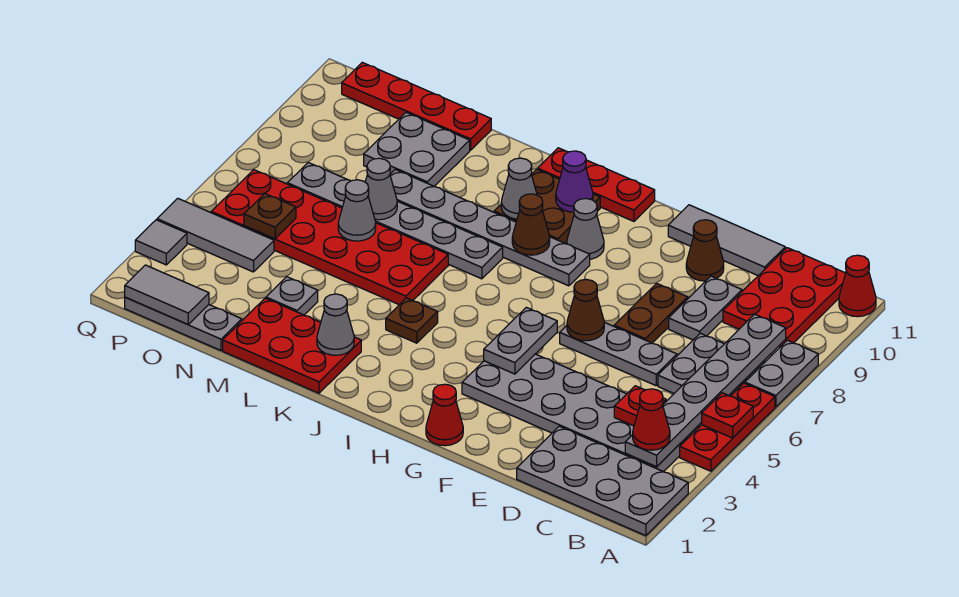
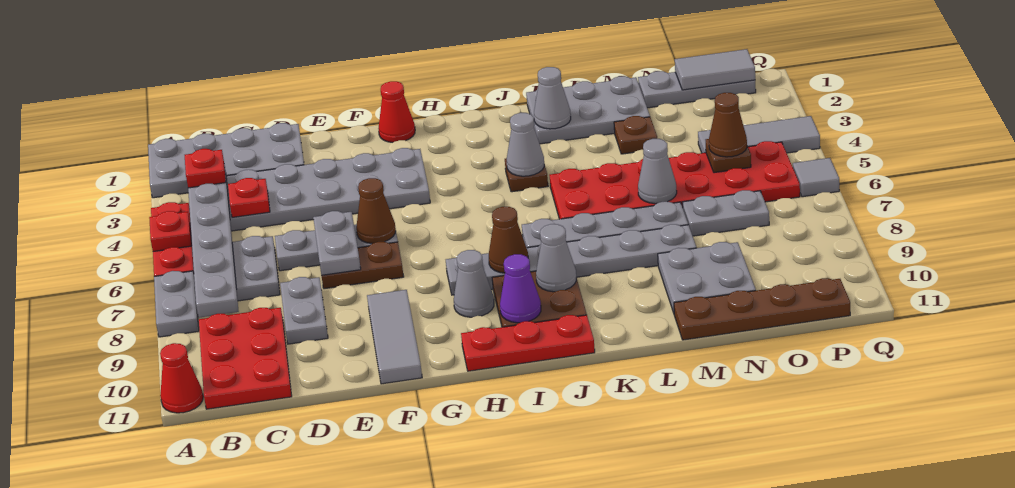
red cone B3 level 3 -> red plate B3 level 3
grey tile D11:F11 level 1 -> grey tile F9:F11 level 1
brown plate E7:E8 level 1 -> brown plate E7:F7 level 1
brown cone E10 level 1 -> brown cone O5 level 3
grey plate G4:G5 level 2 -> grey plate E6:E7 level 2
red plate K1:M2 level 1 -> grey plate K1:M2 level 1
grey plate M3 level 1 -> brown plate M3 level 1
grey cone M7 level 2 -> grey cone J4 level 2
red plate M11:P11 level 1 -> brown plate M11:P11 level 1
grey tile Q3 level 1 -> grey tile Q6 level 1

